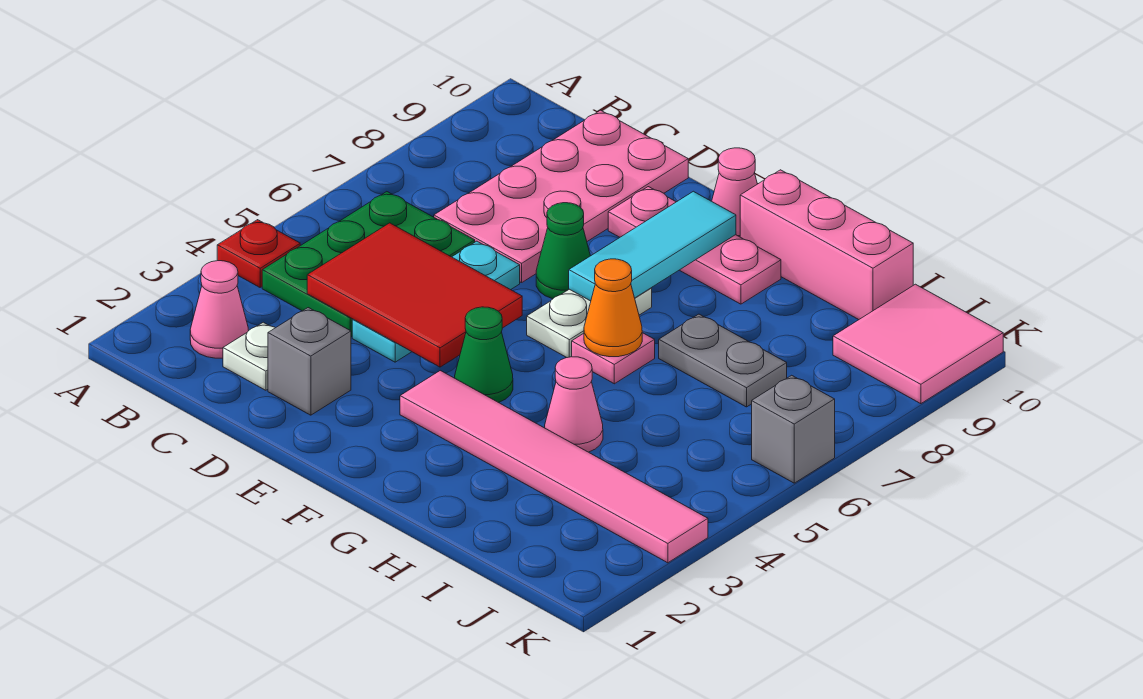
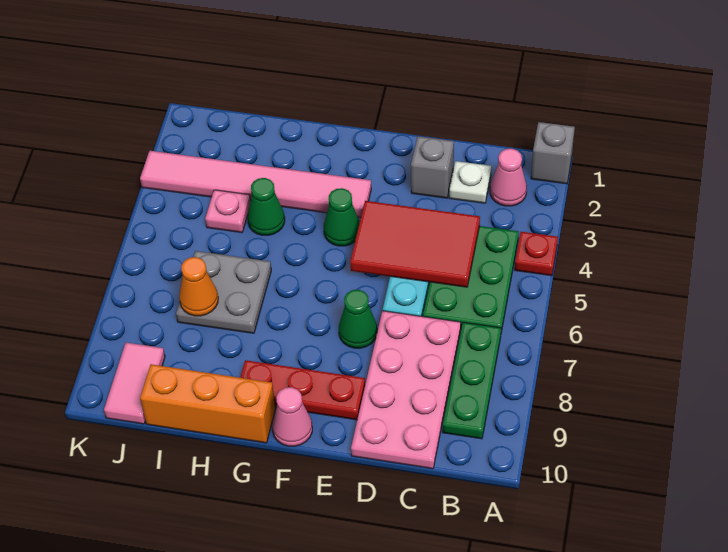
none -> green plate B7:B9 level 1
pink plate E9:G9 level 1 -> red plate E9:G9 level 1
white plate F6:F7 level 1 -> none
cyan tile F7:F9 level 2 -> none
pink plate G6 level 1 -> pink plate I4 level 1
orange cone G6 level 2 -> orange cone I7 level 2
pink brick G10:I10 level 1 -> orange brick G10:I10 level 1
pink cone H4 level 1 -> green cone H4 level 1
grey plate H7:I7 level 1 -> grey plate H6:I7 level 1
pink tile J9:K10 level 1 -> pink tile J9:J10 level 1
grey brick K6 level 1 -> grey brick A1 level 1

